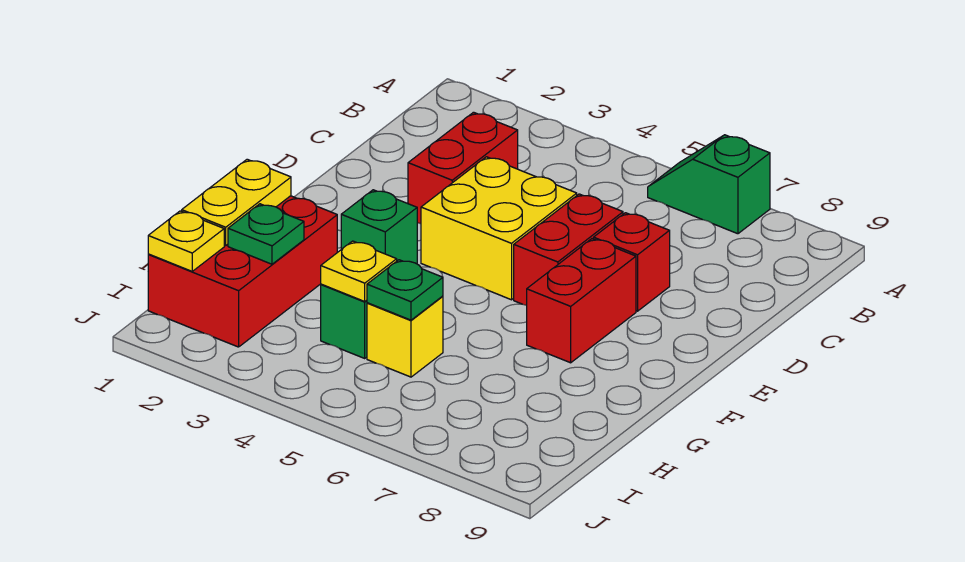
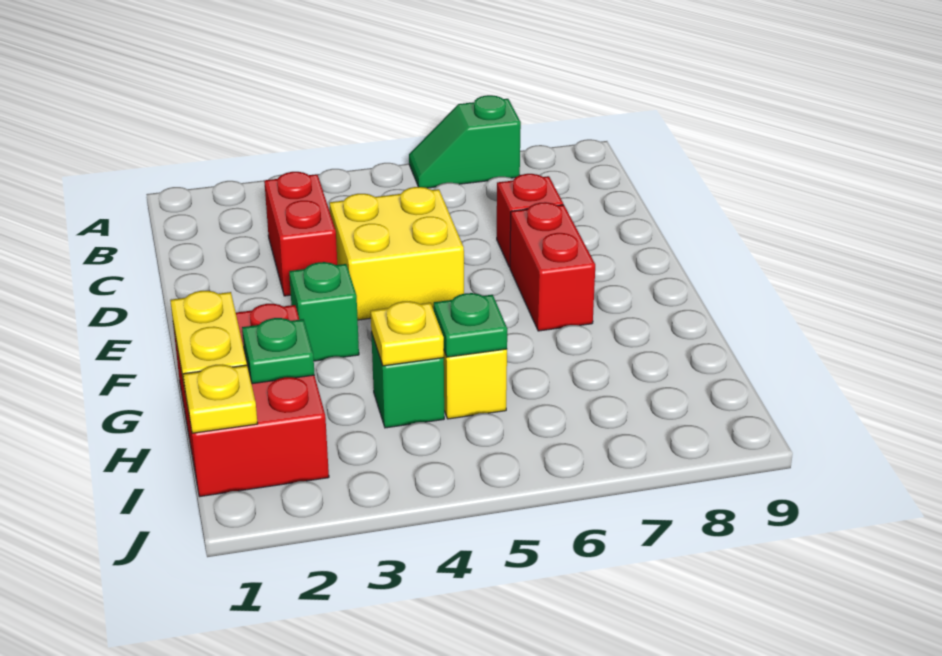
red brick D6:E6 level 1 -> none

